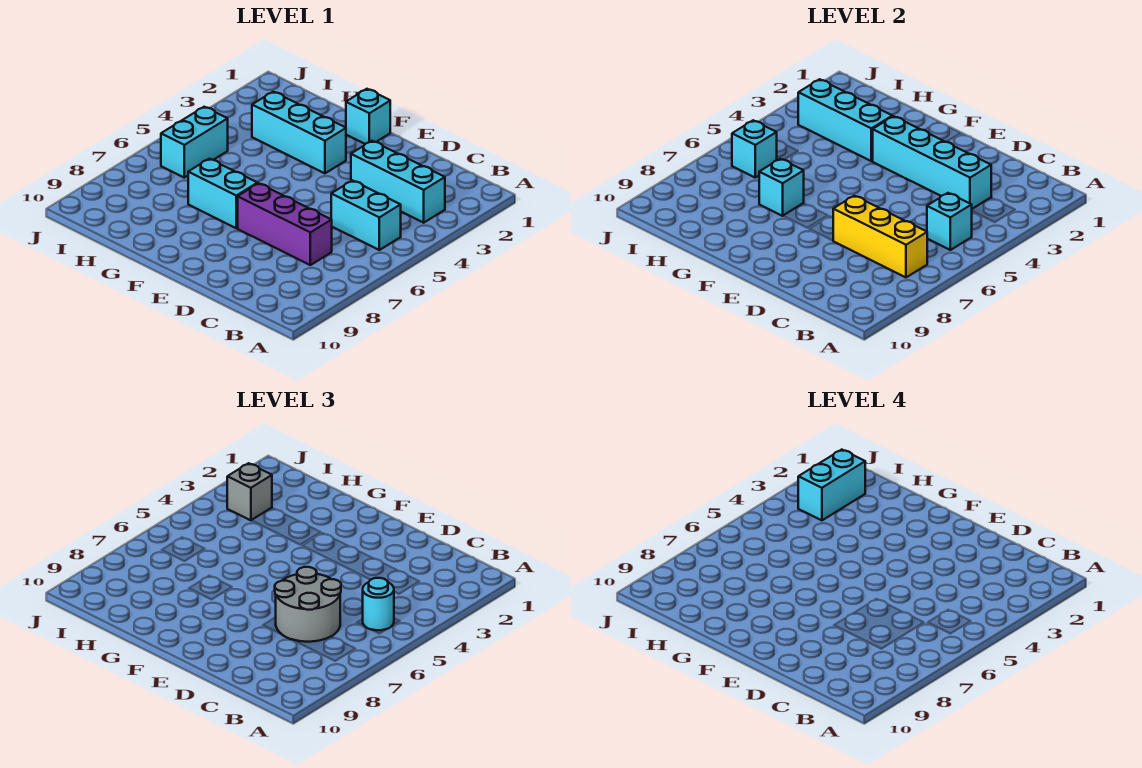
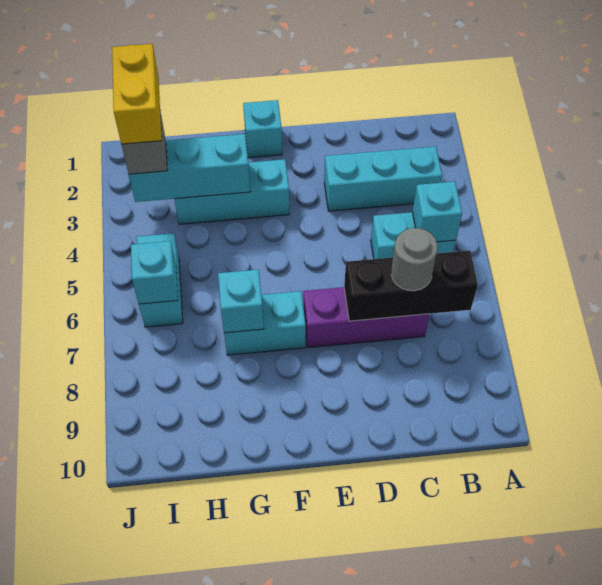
cyan round brick B5 level 3 -> none
yellow brick B7:D7 level 2 -> black brick B7:D7 level 2
cyan brick C3:F3 level 2 -> none
grey round brick C6:D7 level 3 -> grey round brick C7 level 3
cyan brick I2:I3 level 4 -> yellow brick I2:I3 level 4

